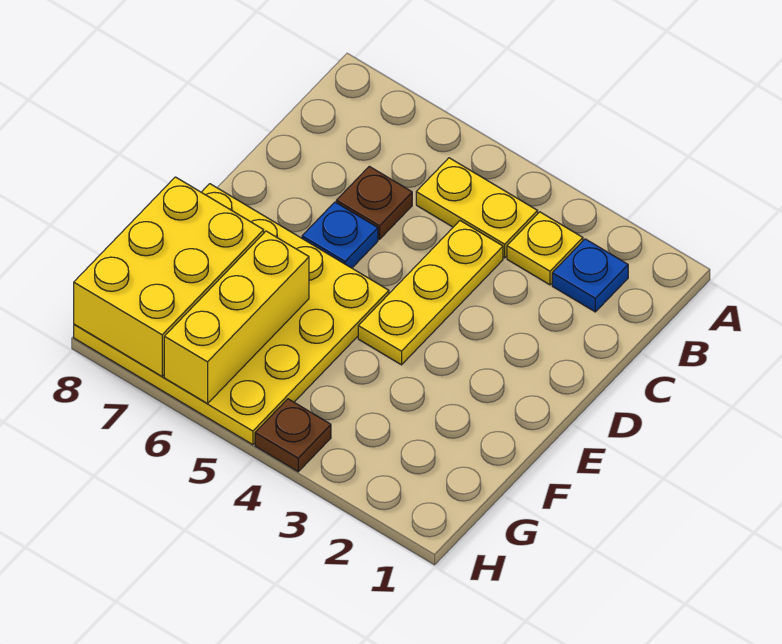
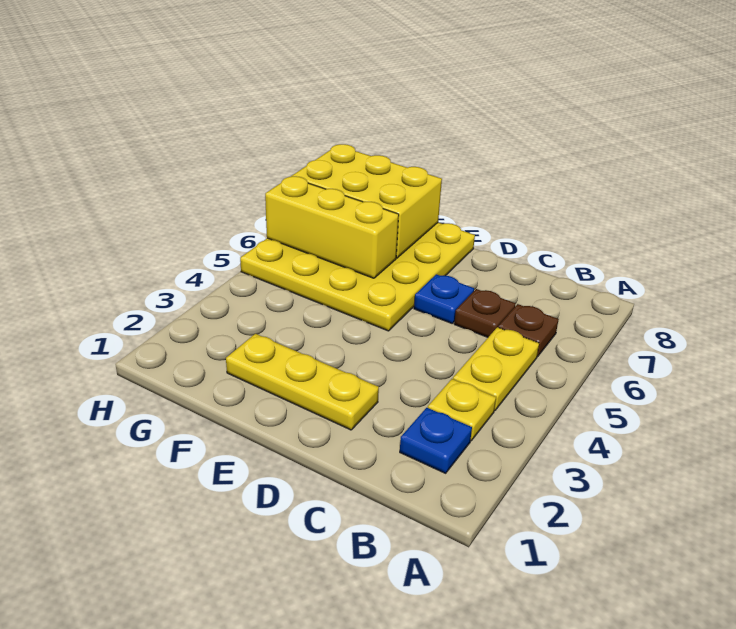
yellow plate C4:E4 level 1 -> yellow plate D2:F2 level 1
brown plate H4 level 1 -> brown plate B6 level 1

